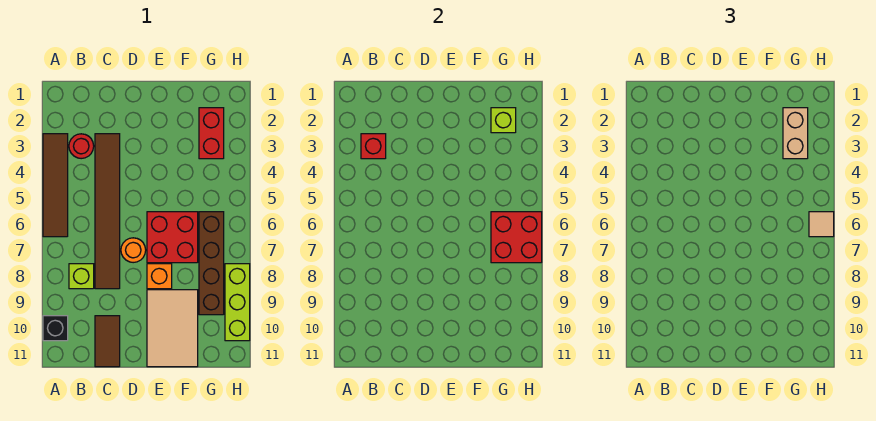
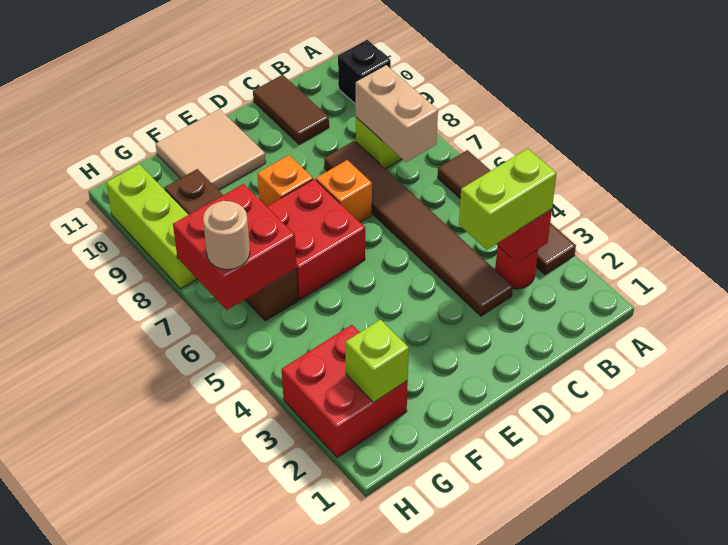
none -> lime brick B3:C3 level 3
orange round brick D7 level 1 -> orange brick D7 level 1
tan tile E9:F11 level 1 -> tan tile E10:F11 level 1
red brick G2:G3 level 1 -> red brick G2:H3 level 1
tan brick G2:G3 level 3 -> tan brick B7:B8 level 2
tan tile H6 level 3 -> tan round brick H6 level 3

